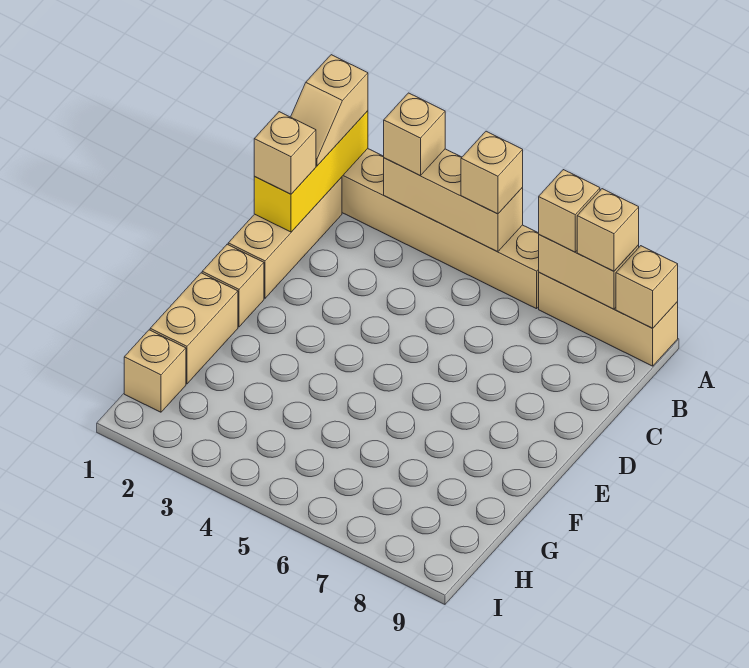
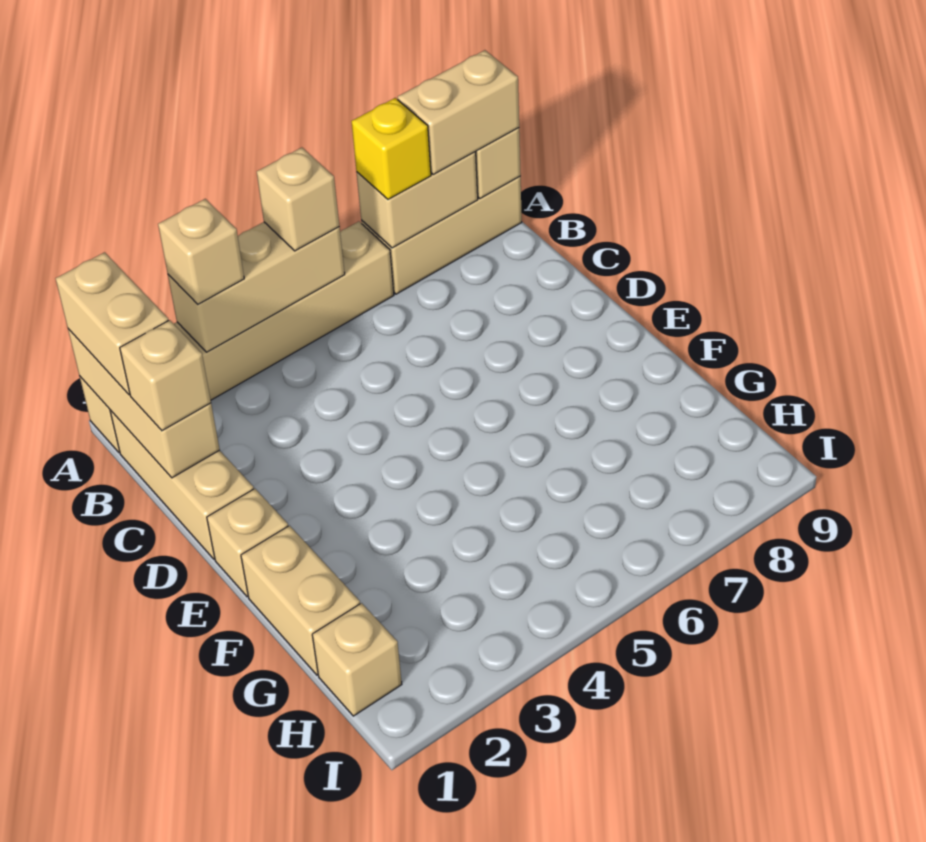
yellow brick A1:C1 level 2 -> tan brick A1:C1 level 2
tan slope A1:B1 level 3 top A -> tan brick A1:B1 level 3
tan brick A7 level 3 -> yellow brick A7 level 3
tan brick A8 level 3 -> tan brick A8:A9 level 3

